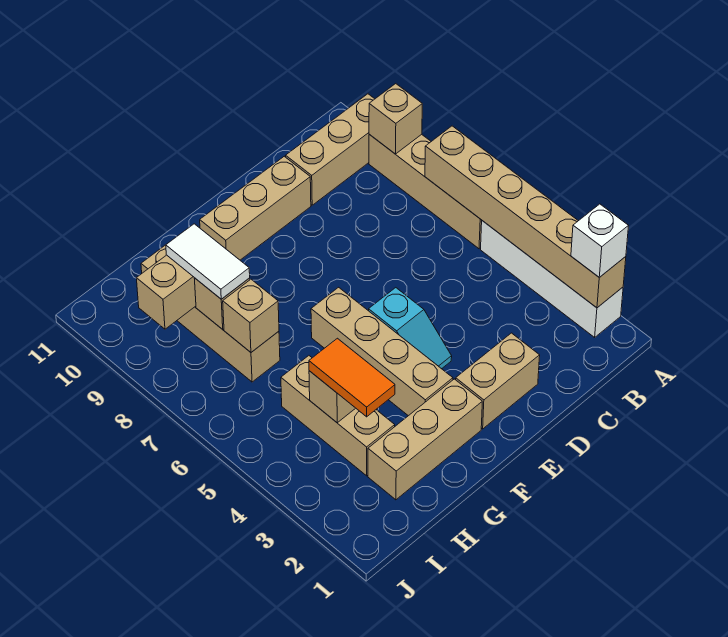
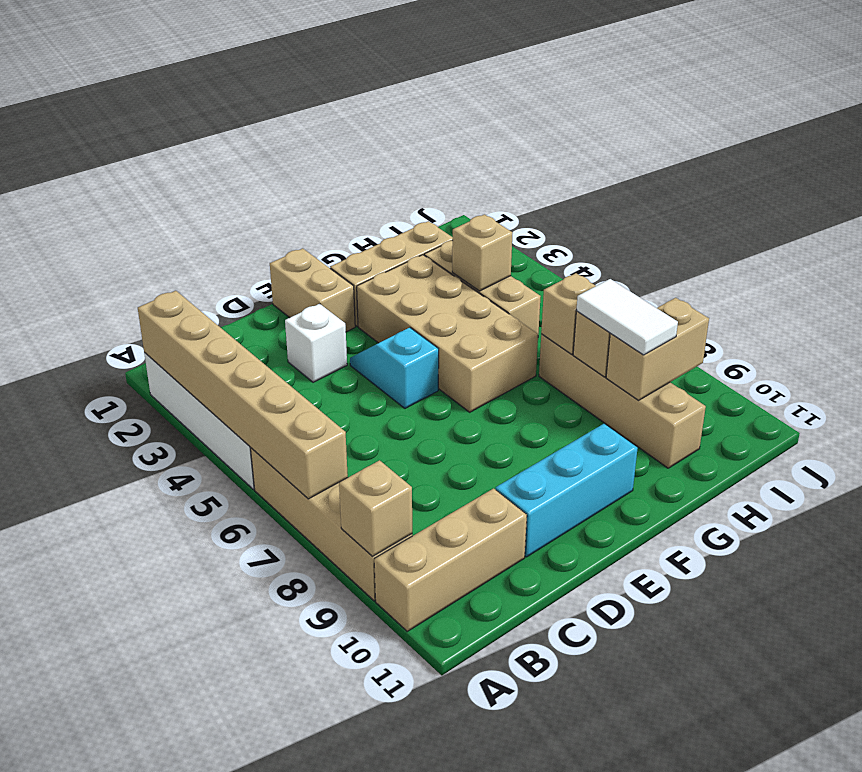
white brick A2 level 3 -> white brick D3 level 1
tan brick D2:E2 level 1 -> tan brick E1:E2 level 1
tan brick D10:F10 level 1 -> cyan brick D10:F10 level 1
tan brick F3:F6 level 1 -> tan brick F3:G6 level 1
orange tile H3:H4 level 3 -> none

